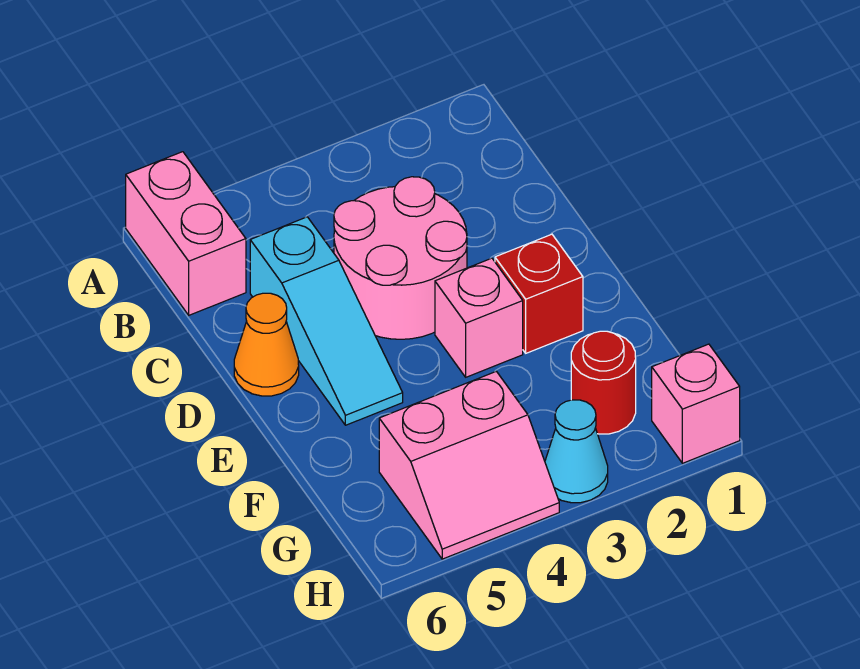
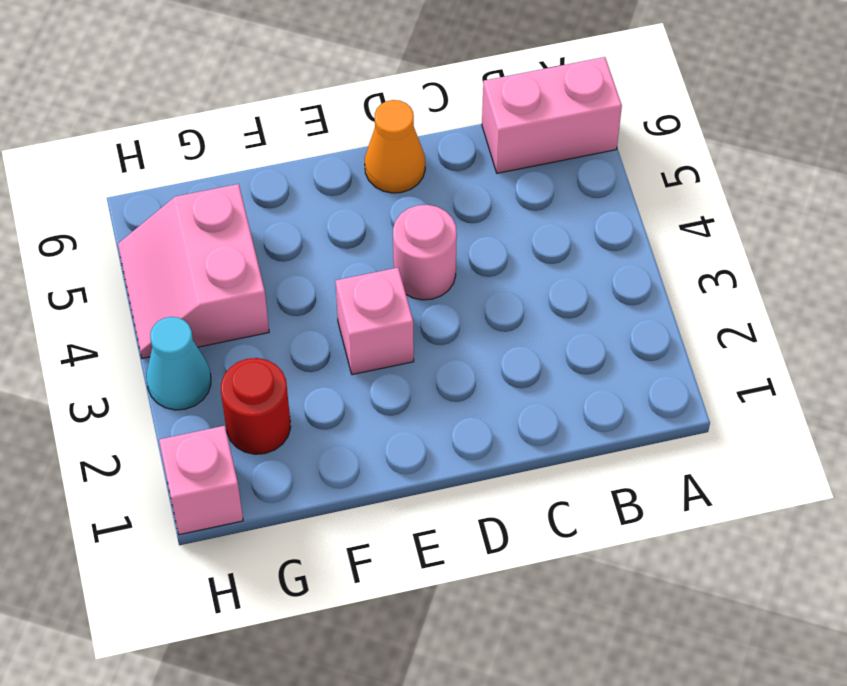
pink round brick C3:D4 level 1 -> pink round brick D4 level 1
cyan slope C5:E5 level 1 top C -> none
red brick E2 level 1 -> none

